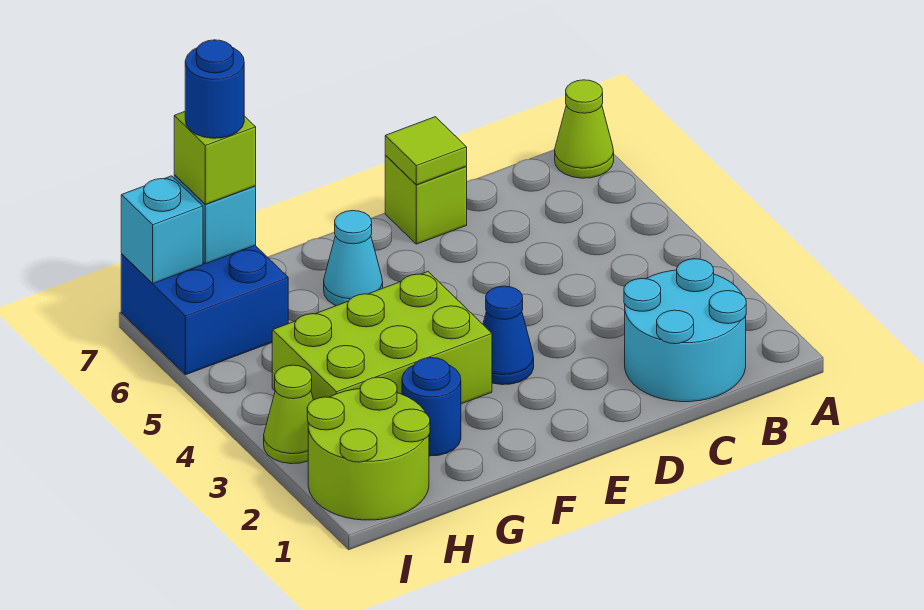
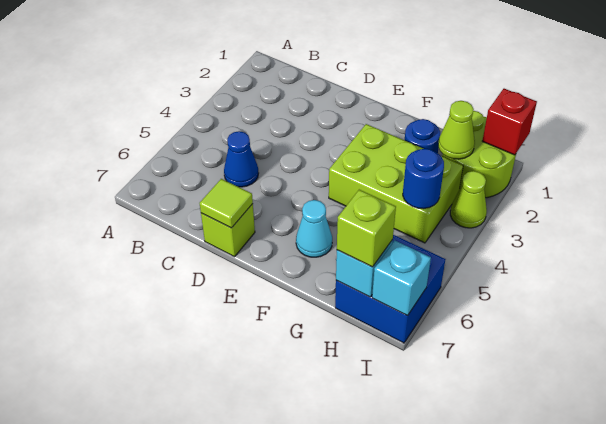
lime cone A7 level 1 -> lime cone H2 level 2
cyan round brick B1:C2 level 1 -> none
blue cone E3 level 1 -> blue cone C5 level 1
blue round brick H7 level 4 -> blue round brick H4 level 2
none -> red brick I1 level 2

